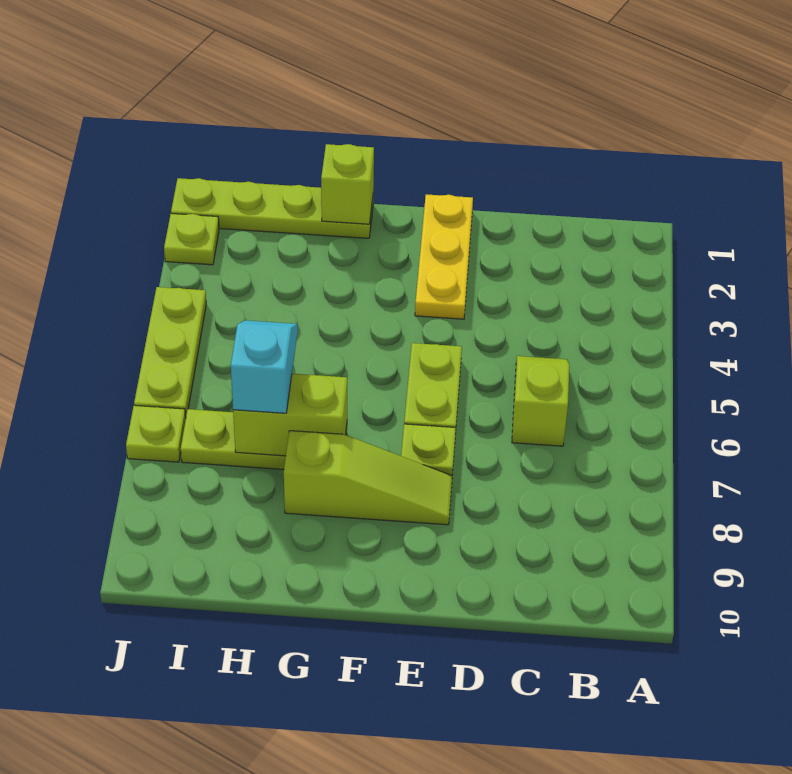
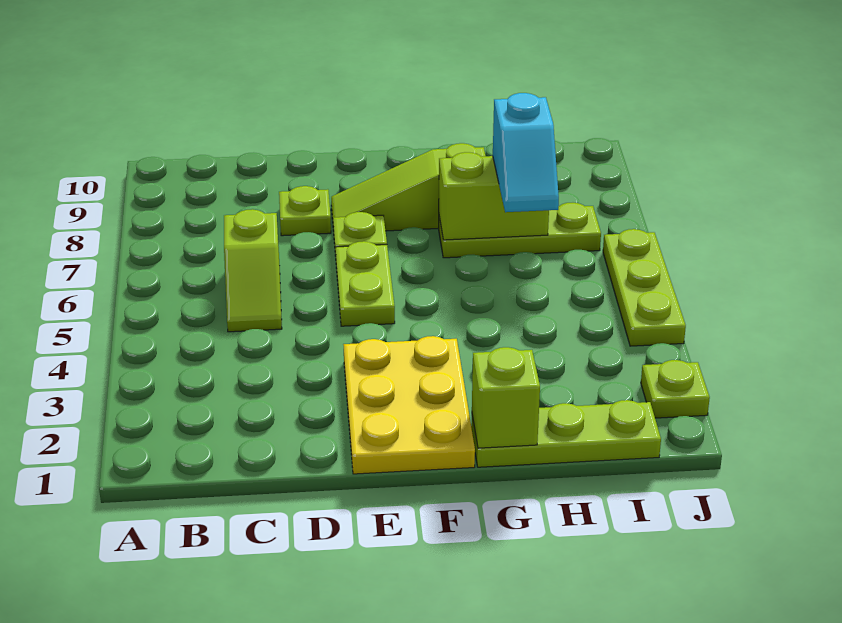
yellow plate E1:E3 level 1 -> yellow plate E1:F3 level 1
lime plate G1:J1 level 1 -> lime plate G1:I1 level 1
lime plate J7 level 1 -> lime plate D8 level 1

